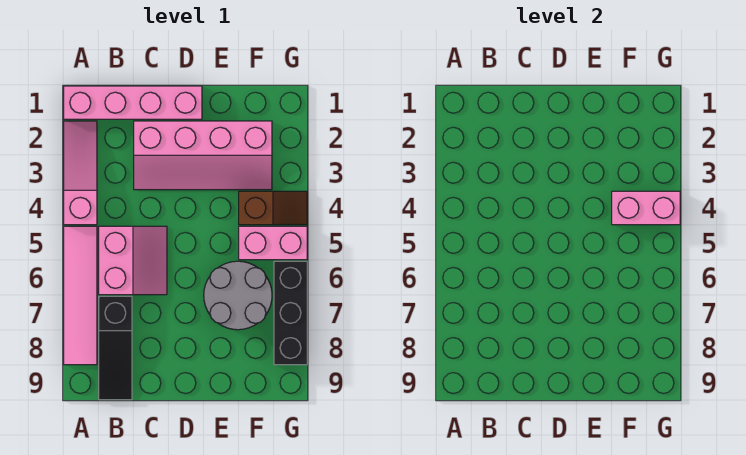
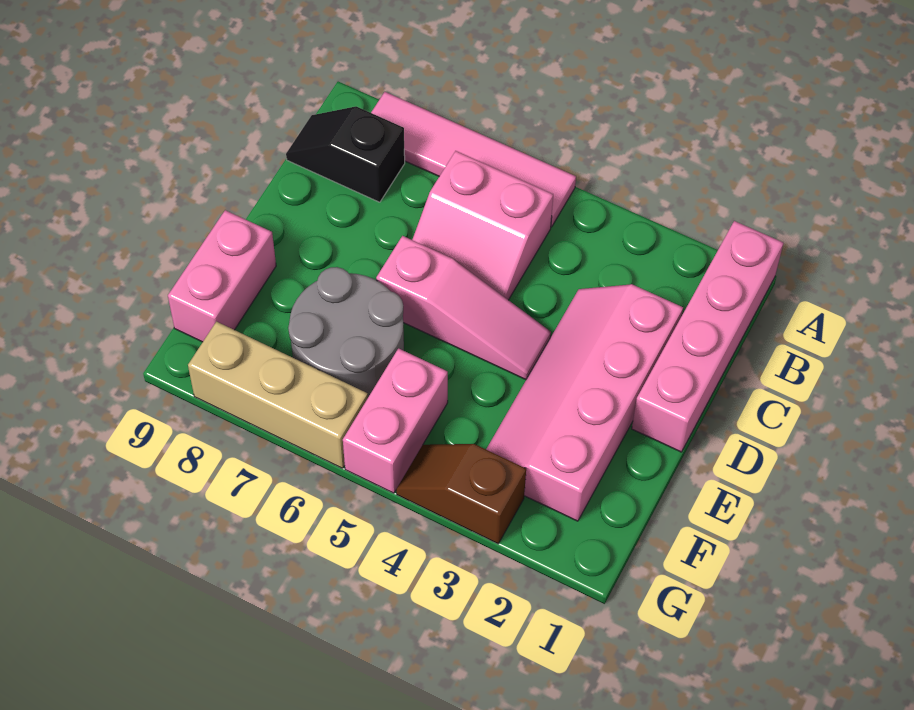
pink slope A2:A4 level 1 top 4 -> pink slope D4:D6 level 1 top 6
black slope B7:B9 level 1 top 7 -> black slope B8:B9 level 1 top 8
brown slope F4:G4 level 1 top F -> brown slope G3:G4 level 1 top 3
pink brick F4:G4 level 2 -> pink brick E9:F9 level 1
black brick G6:G8 level 1 -> tan brick G6:G8 level 1

